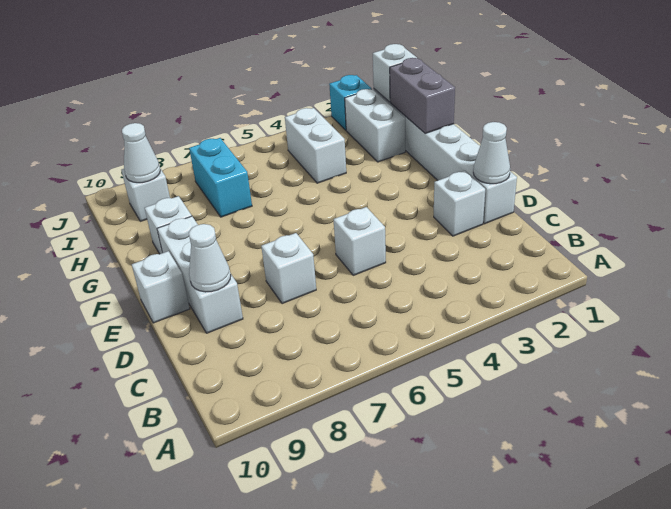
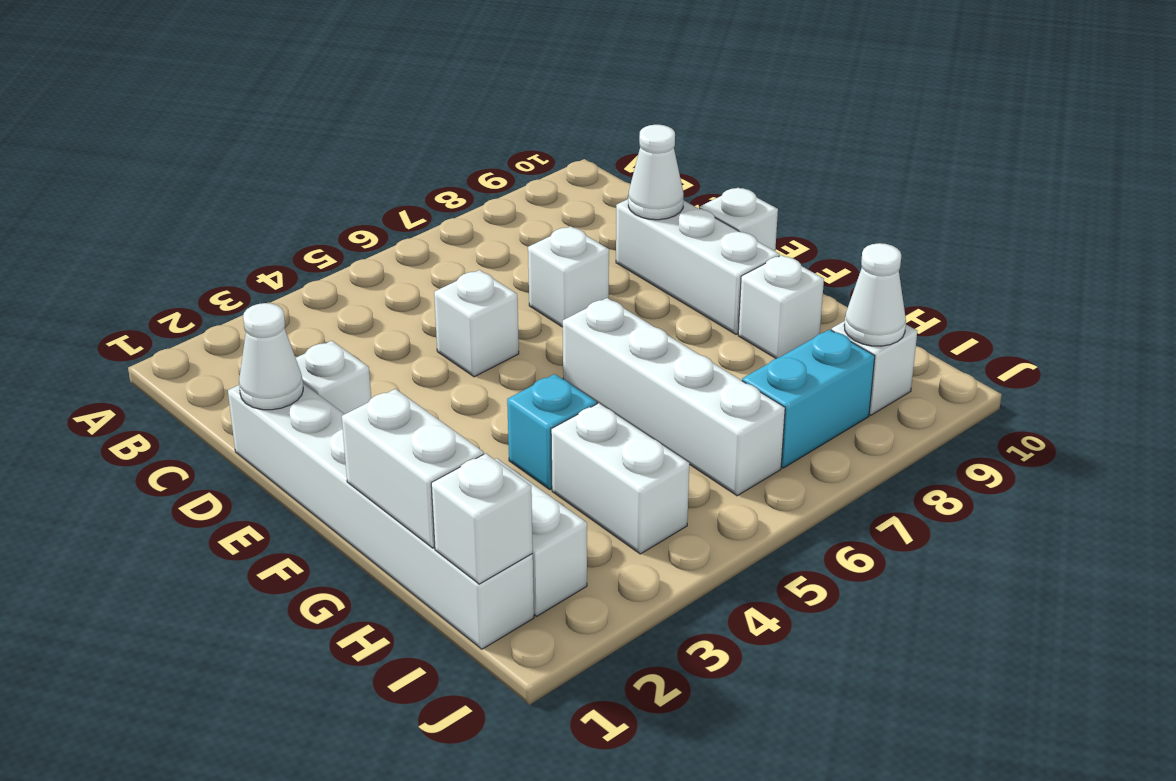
none -> white brick F6:I6 level 1
grey brick G1:H1 level 2 -> white brick G1:H1 level 2
cyan brick H7:I7 level 1 -> cyan brick I7:I8 level 1
cyan brick J2 level 1 -> cyan brick G4 level 1

